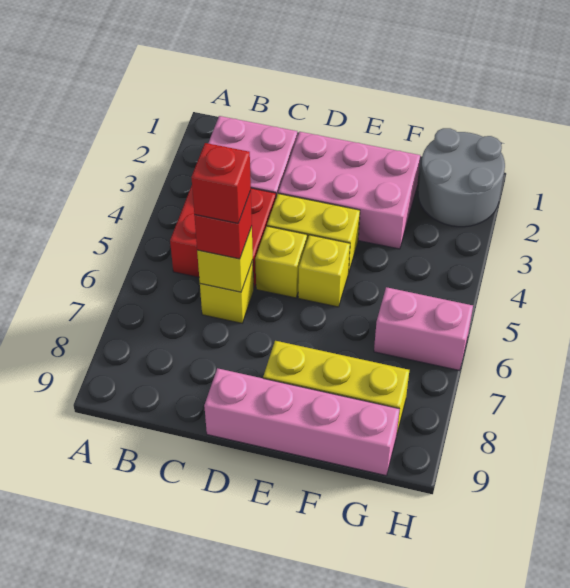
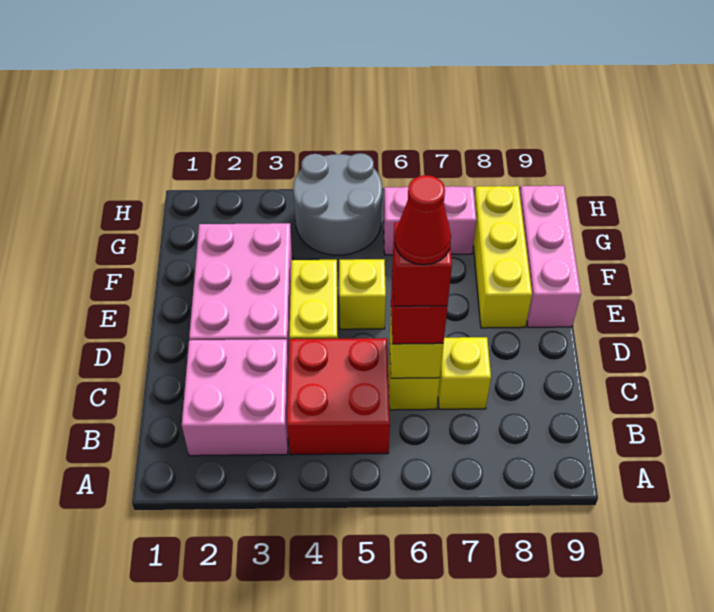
none -> red cone C6 level 5
yellow brick D5 level 1 -> yellow brick C7 level 1
pink brick D9:G9 level 1 -> pink brick E9:G9 level 1
grey round brick G1:H2 level 1 -> grey round brick G4:H5 level 1
pink brick G6:H6 level 1 -> pink brick G6:G7 level 1

